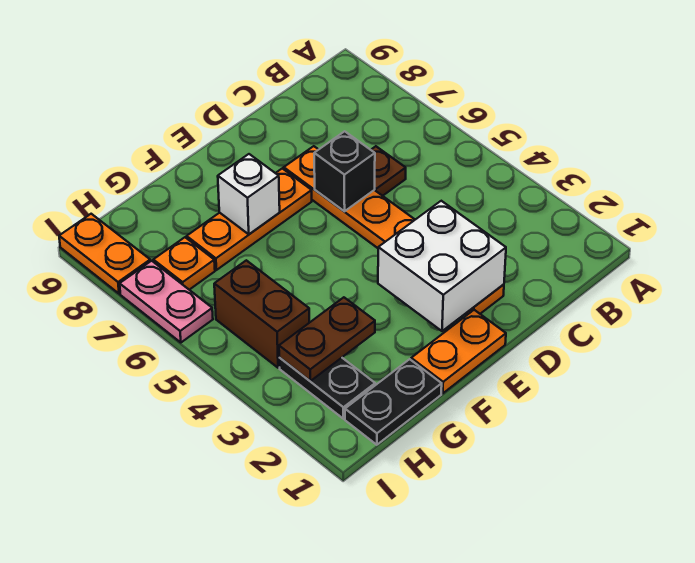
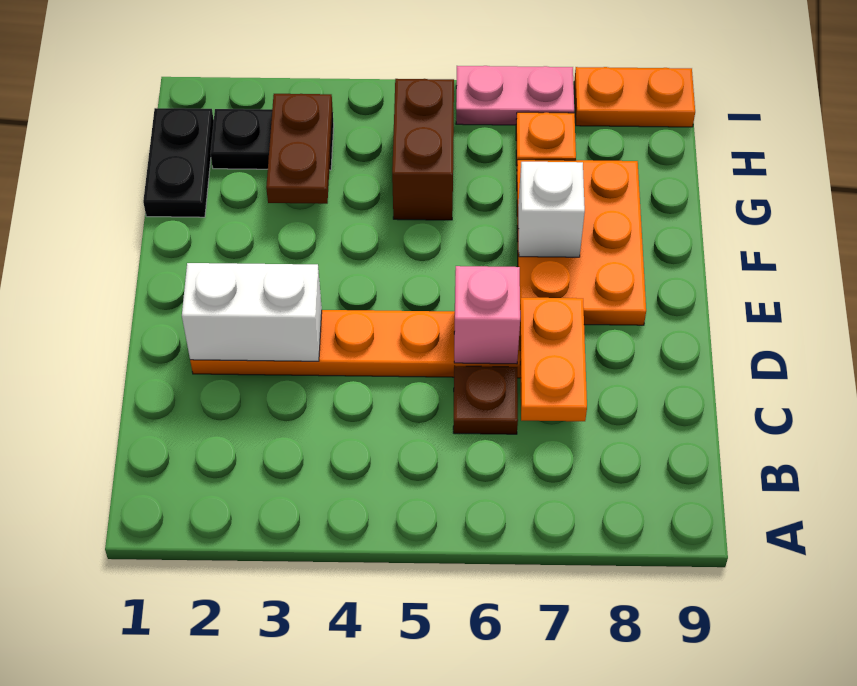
white brick D2:E3 level 2 -> white brick D2:D3 level 2
black brick D6 level 2 -> pink brick D6 level 2
orange plate E1:F1 level 1 -> orange plate C7:D7 level 2
orange plate E7:G7 level 1 -> orange plate E7:G8 level 1
brown brick H4:H5 level 1 -> brown brick G5:H5 level 1

